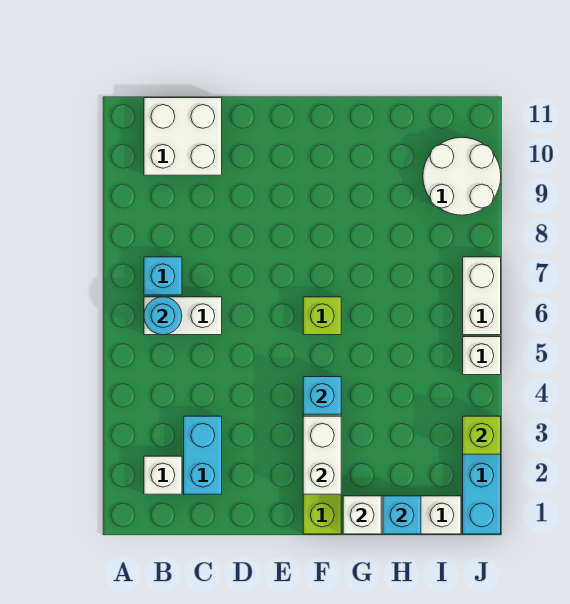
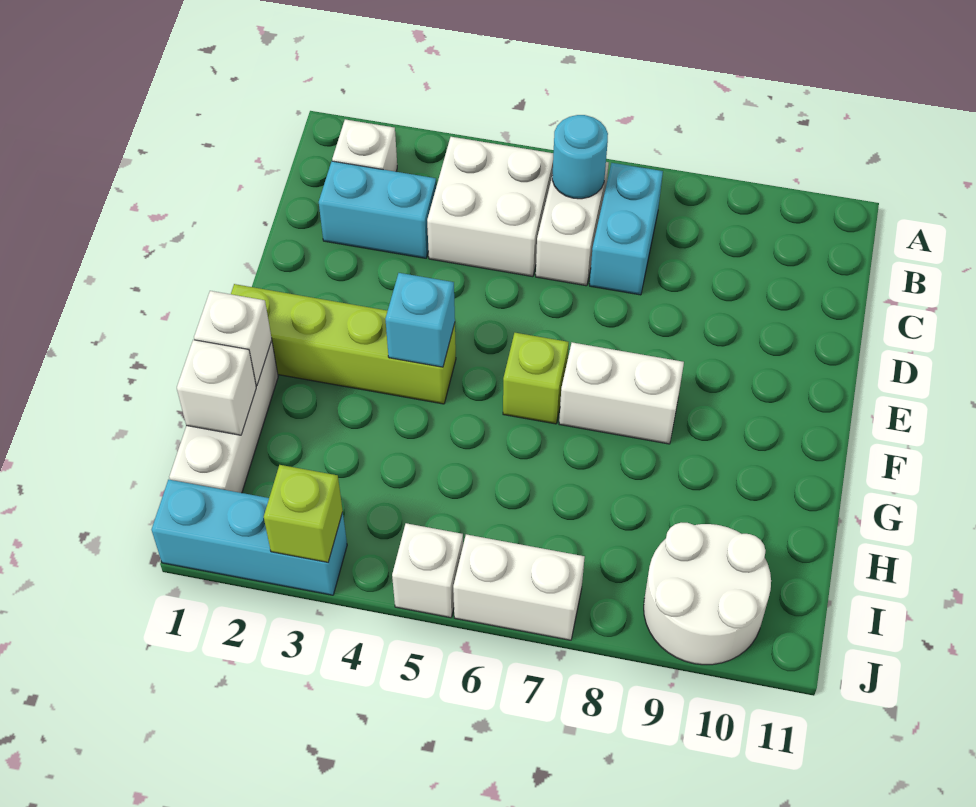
cyan brick B7 level 1 -> cyan brick B7:C7 level 1
white brick B10:C11 level 1 -> white brick B4:C5 level 1
white brick F2:F3 level 2 -> white brick F7:F8 level 1
cyan brick H1 level 2 -> white brick H1 level 2

